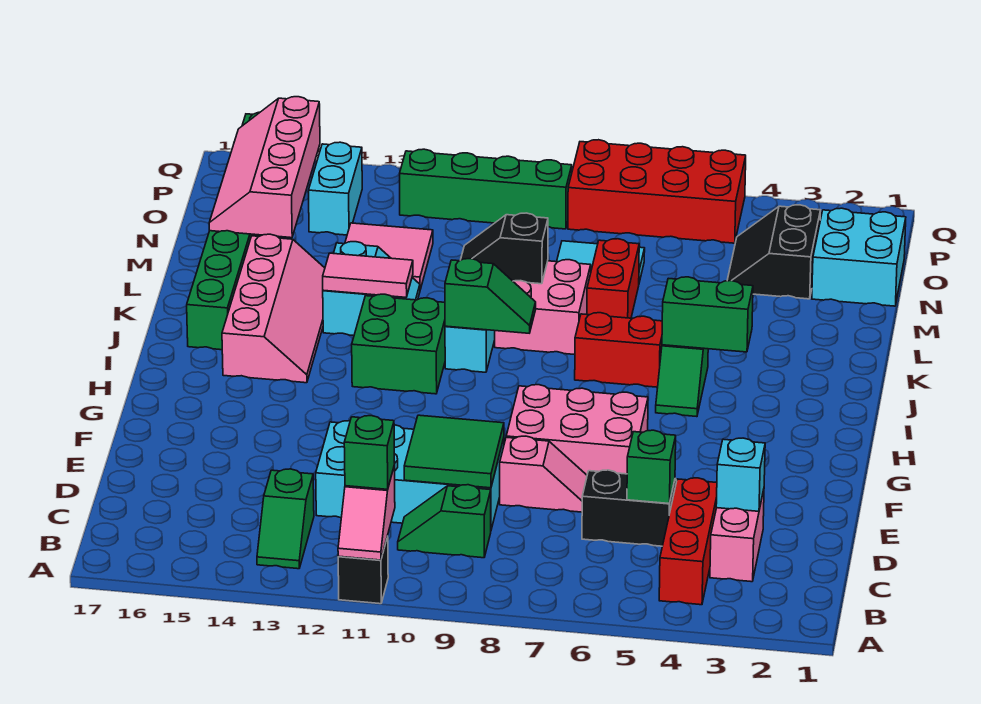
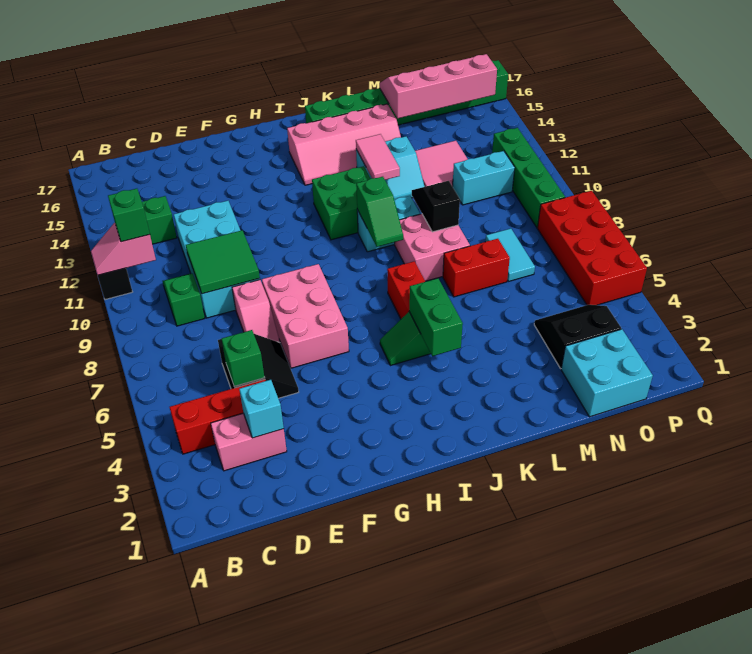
cyan brick O14:P14 level 1 -> cyan brick N11:O11 level 1

